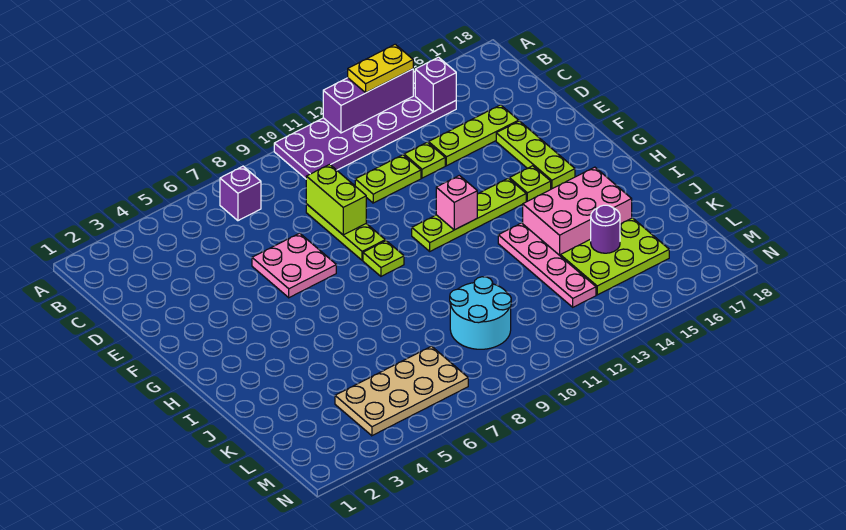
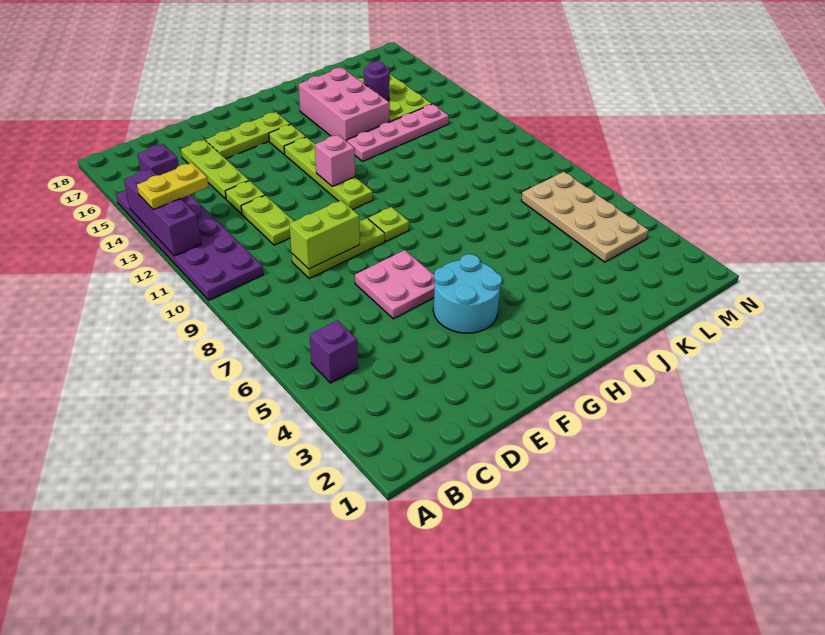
yellow plate A13:A14 level 3 -> yellow plate A13:B13 level 3
purple brick B7 level 1 -> purple brick B5 level 1
cyan round brick K9:L10 level 1 -> cyan round brick F4:G5 level 1

